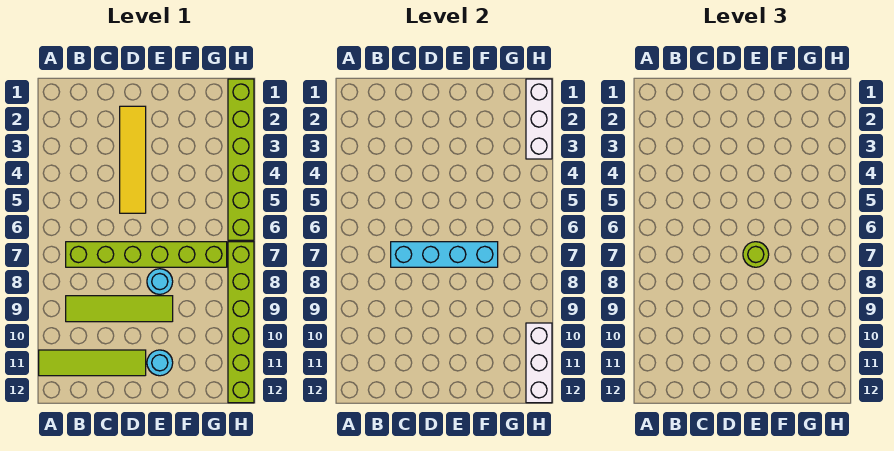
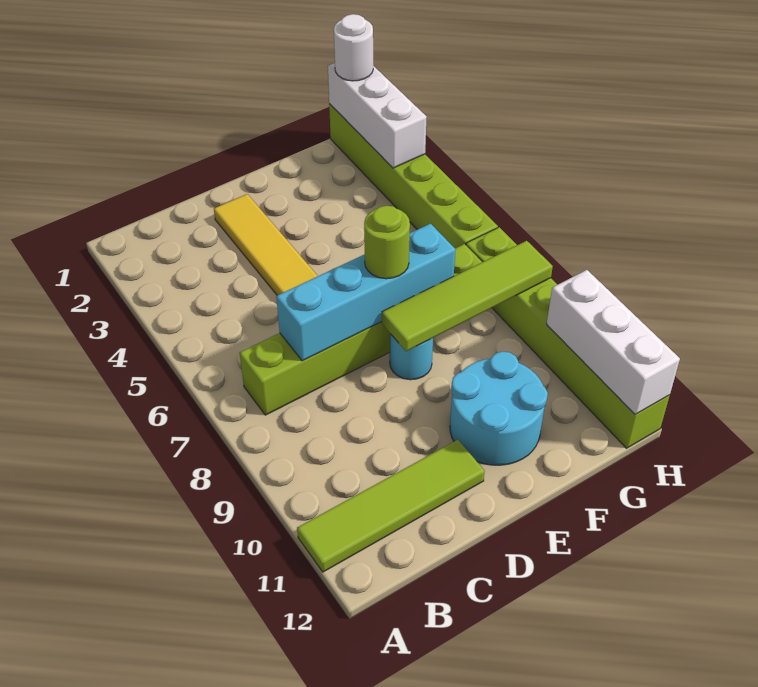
lime tile B9:E9 level 1 -> lime tile E8:H8 level 2
cyan round brick E11 level 1 -> cyan round brick E10:F11 level 1
none -> white round brick H1 level 3

